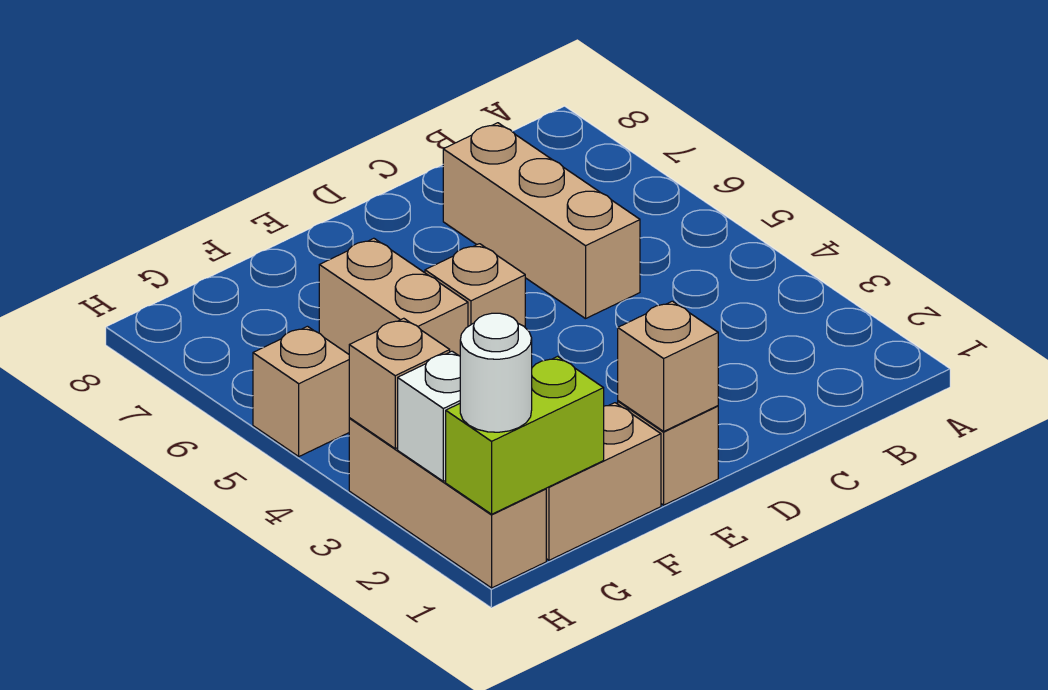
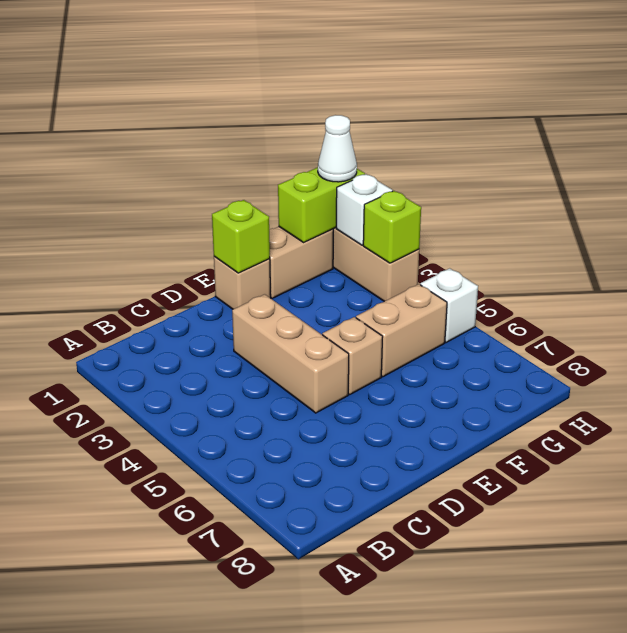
tan brick C5:C7 level 1 -> tan brick D3:D5 level 1
tan brick E1 level 2 -> lime brick E1 level 2
tan brick F5:F6 level 1 -> tan brick F5:G5 level 1
white round brick H1 level 3 -> white cone H1 level 3
tan brick H3 level 2 -> lime brick H3 level 2
tan brick H5 level 1 -> white brick H5 level 1

